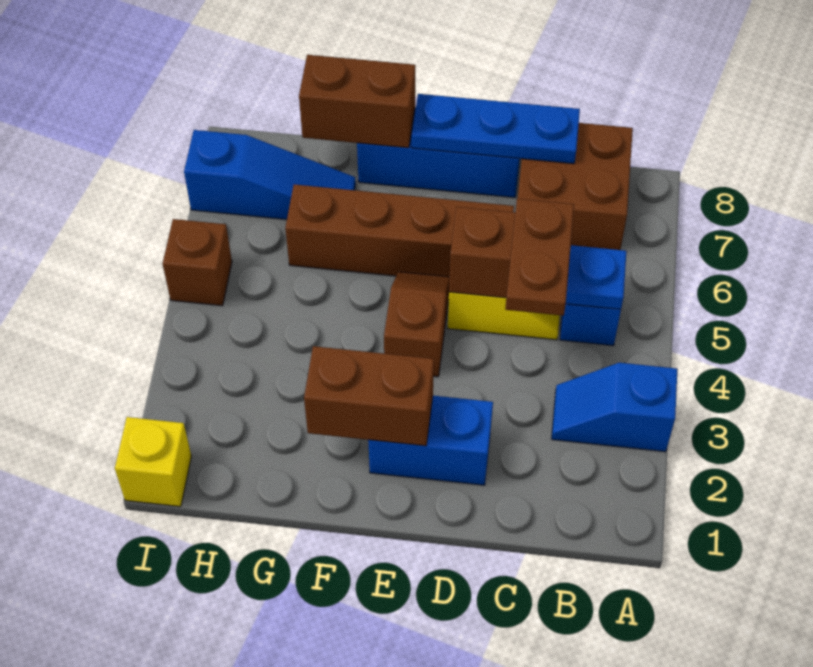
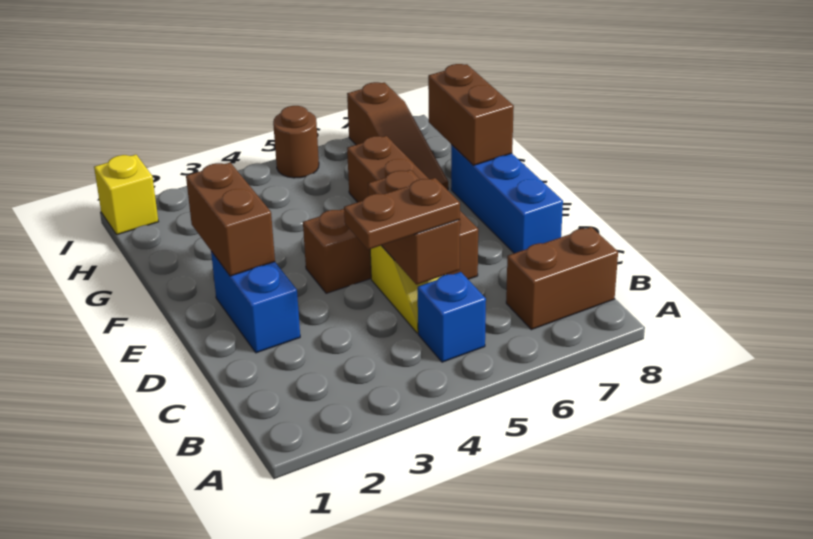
blue slope A3:B3 level 1 top A -> none
blue plate B5 level 2 -> none
brown brick B7:C8 level 1 -> brown brick B7:B8 level 1
blue plate C8:E8 level 2 -> none
blue slope G7:I7 level 1 top I -> brown slope G7:I7 level 1 top I
brown brick I5 level 1 -> brown round brick I5 level 1

